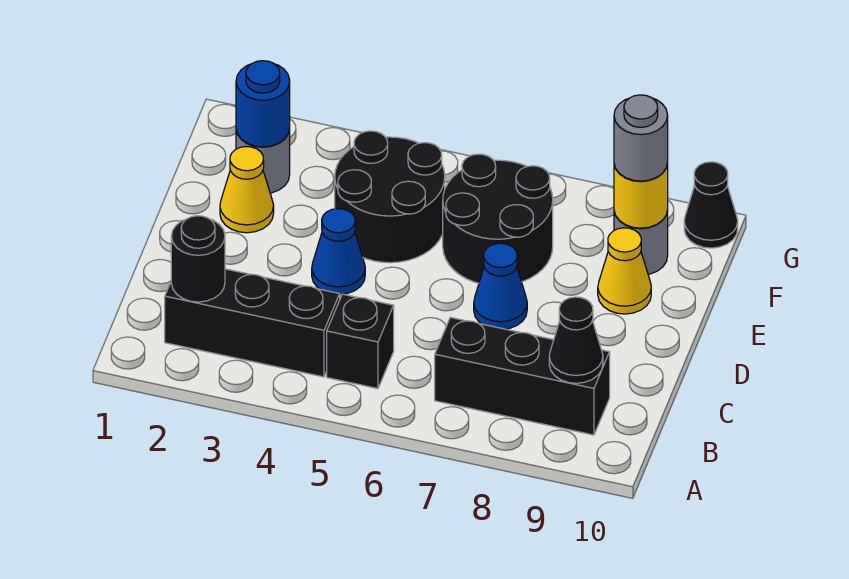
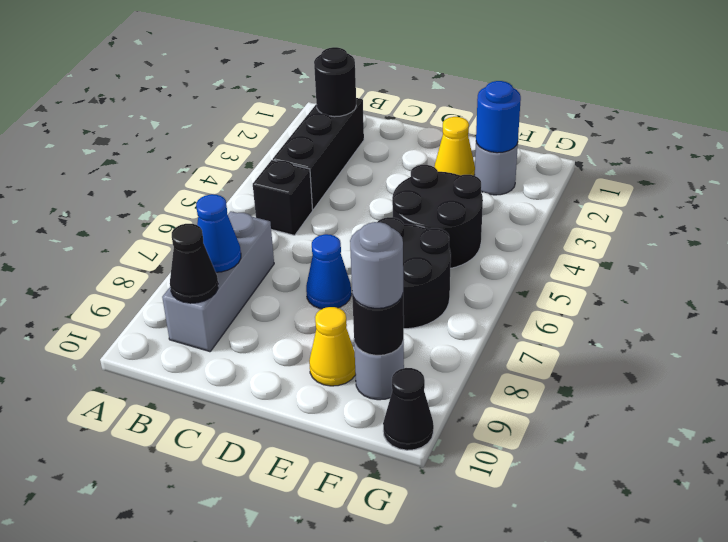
black brick B7:B9 level 1 -> grey brick B7:B9 level 1
blue cone D4 level 1 -> blue cone B8 level 2
yellow round brick F9 level 2 -> black round brick F9 level 2

